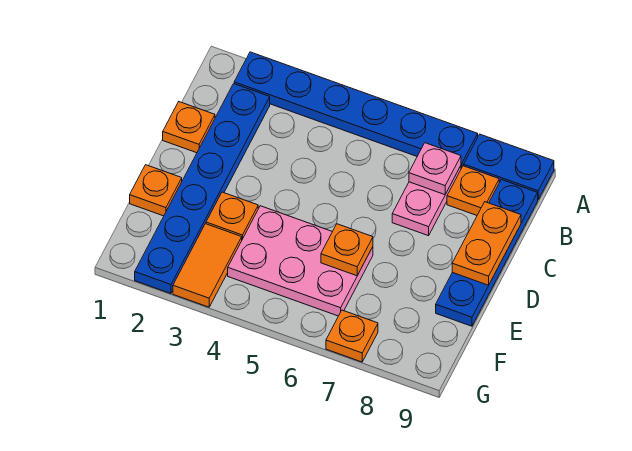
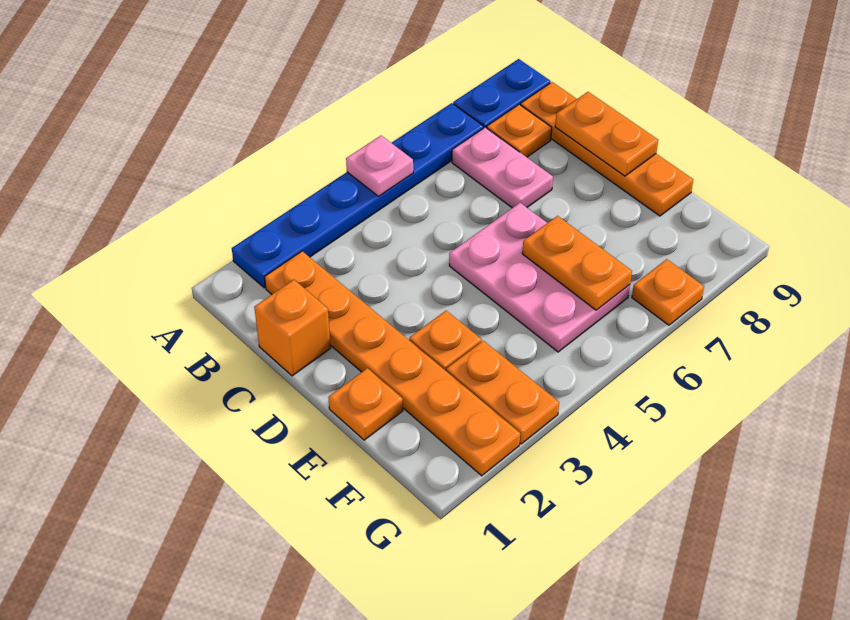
blue plate B2:G2 level 1 -> orange plate B2:G2 level 1
pink plate B7 level 2 -> pink plate A5 level 2
blue plate B9:E9 level 1 -> orange plate B9:E9 level 1
orange plate C1 level 1 -> orange brick C1 level 1
pink plate E4:F6 level 1 -> pink plate D5:F6 level 1
orange plate E6 level 2 -> orange plate E6:F6 level 2
orange tile F3:G3 level 1 -> orange plate F3:G3 level 1

